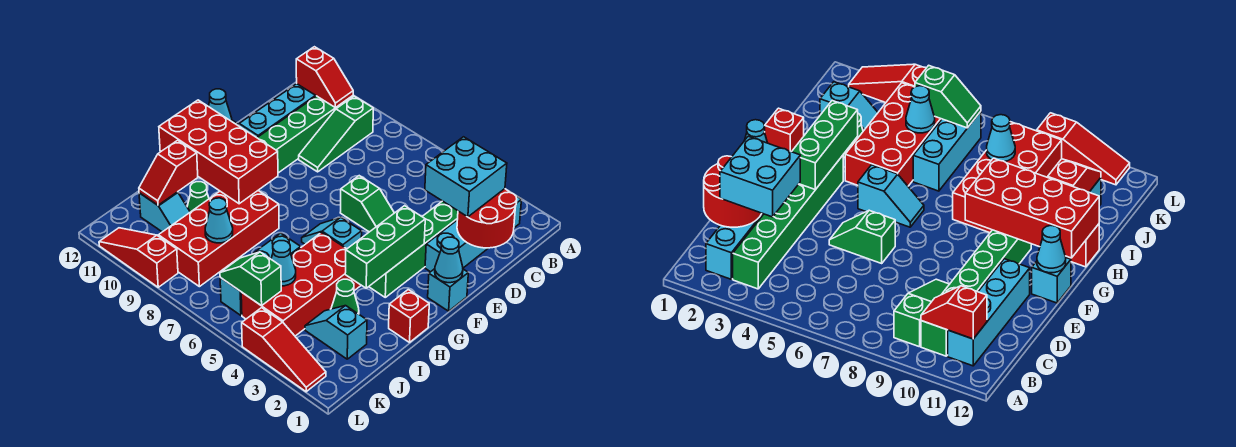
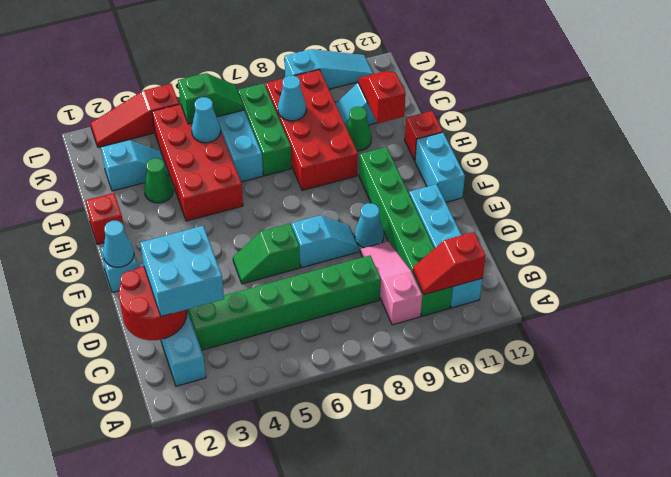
green brick B3:G3 level 1 -> green brick C3:C8 level 1
green slope B9:D9 level 1 top B -> pink slope B9:D9 level 1 top B
green brick F3:H3 level 2 -> green brick I7:K7 level 1
cyan brick F12 level 1 -> cyan brick F12:G12 level 1
cyan cone F12 level 2 -> cyan cone E9 level 1
cyan slope G5:G6 level 1 top 5 -> cyan slope E7:E8 level 1 top 7
red brick G9:H12 level 2 -> none
red slope L9:L11 level 1 top 9 -> cyan slope L9:L11 level 1 top 9

